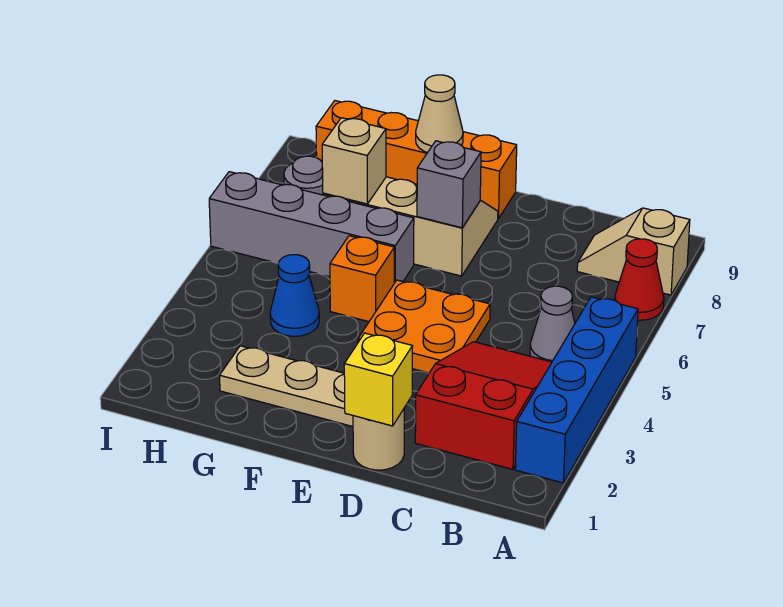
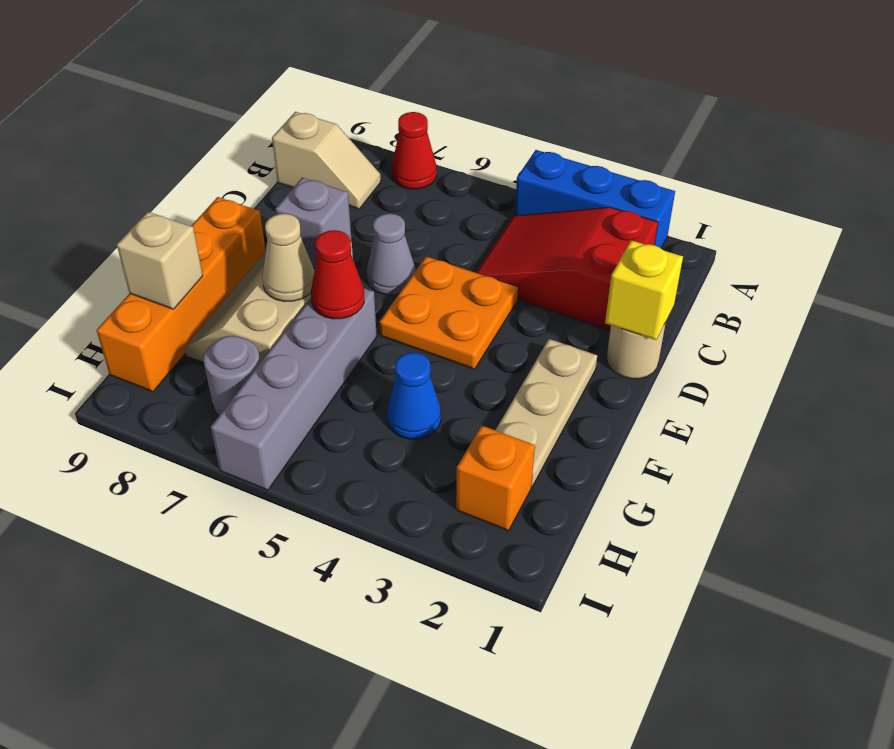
blue brick A2:A5 level 1 -> blue brick A2:A4 level 1
tan slope A8:B8 level 1 top A -> tan slope B8:B9 level 1 top 9
grey cone B5 level 1 -> grey cone D6 level 1
orange brick F5 level 1 -> orange brick H2 level 1
none -> red cone F6 level 2
tan cone F9 level 2 -> tan cone F7 level 2
tan brick G7 level 2 -> tan brick G9 level 2

